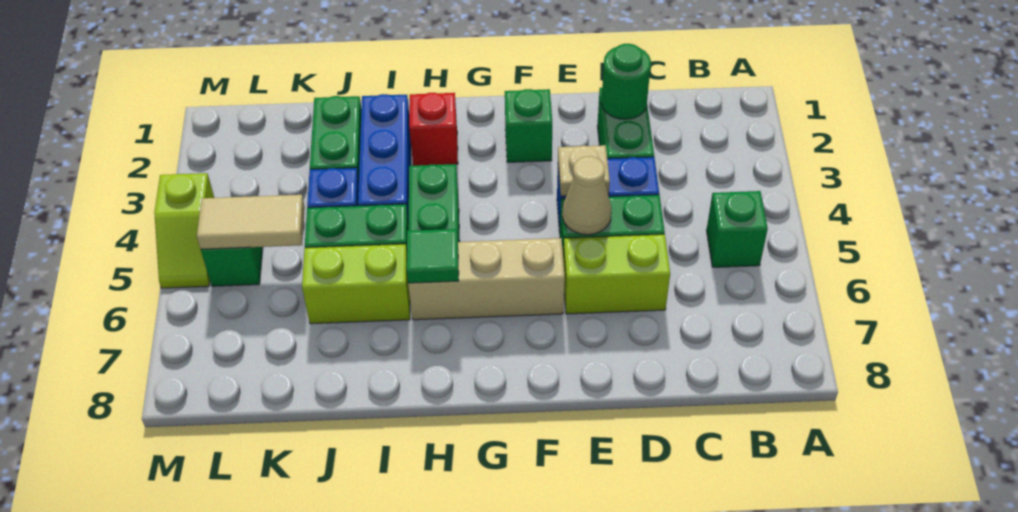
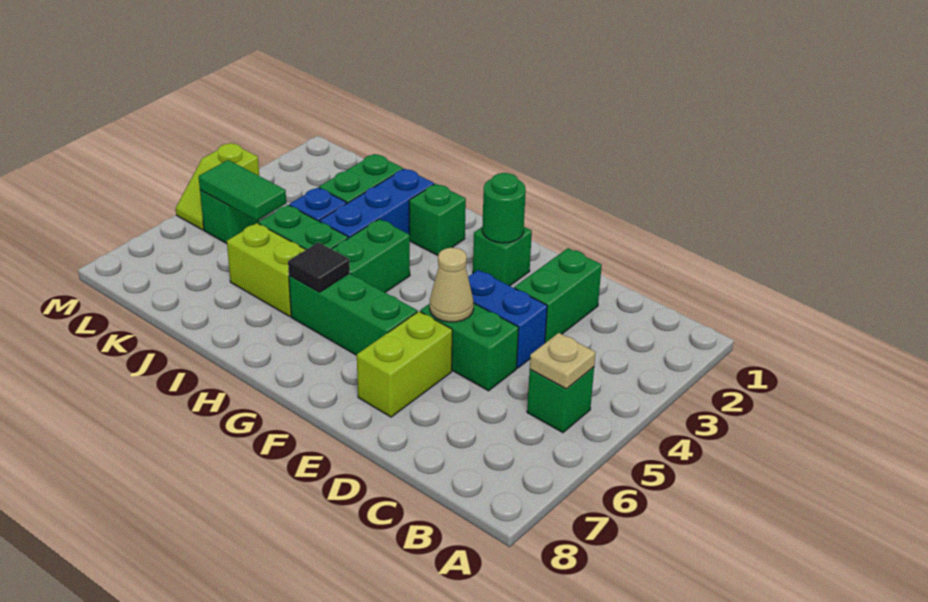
green round brick D2 level 2 -> green round brick F2 level 2
lime brick D6:E6 level 1 -> lime brick E6:E7 level 1
tan plate E4 level 2 -> tan plate B5 level 2
tan brick F6:H6 level 1 -> green brick F6:H6 level 1
red brick H2 level 1 -> green brick H2 level 1
green tile H6 level 2 -> black tile H6 level 2
tan tile K5:L5 level 2 -> green tile K5:L5 level 2

